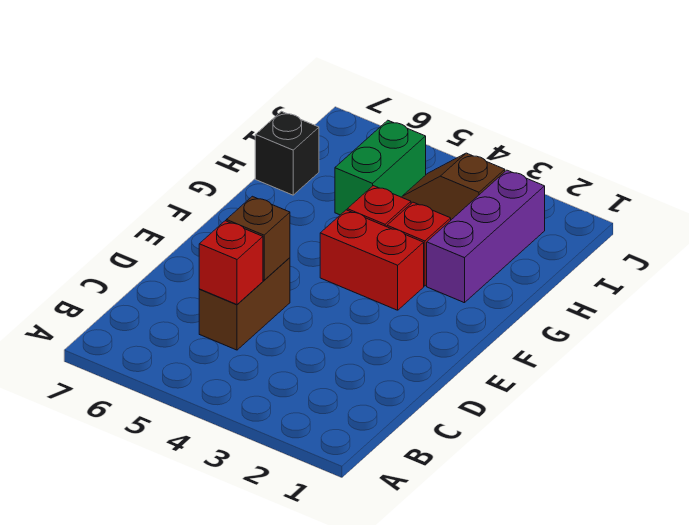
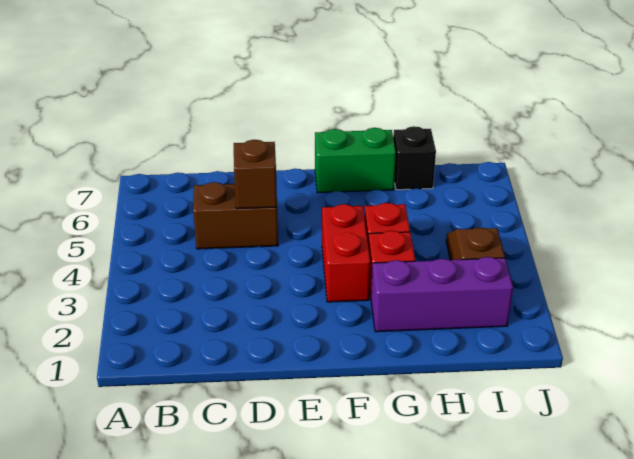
red brick C5 level 2 -> none
green brick H5:I5 level 1 -> green brick F7:G7 level 1

